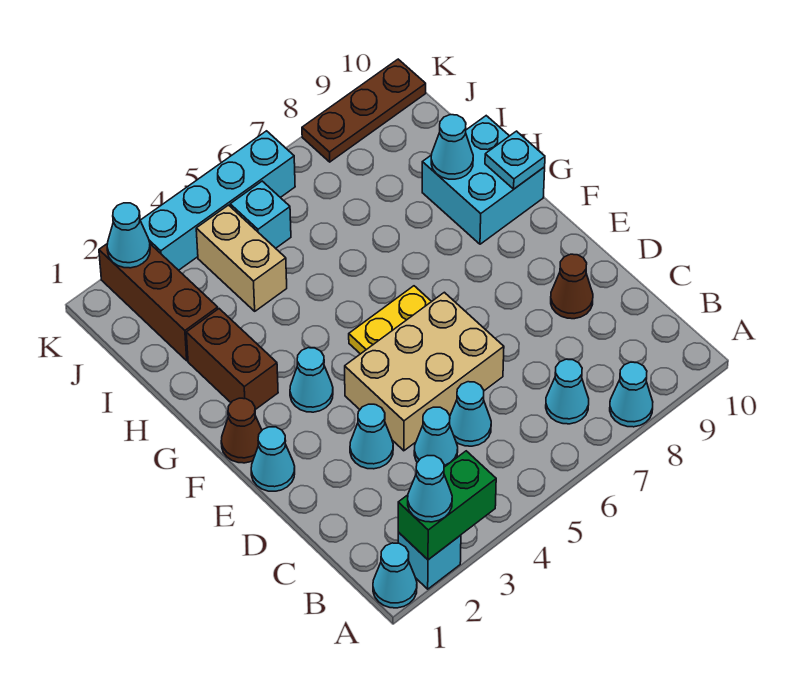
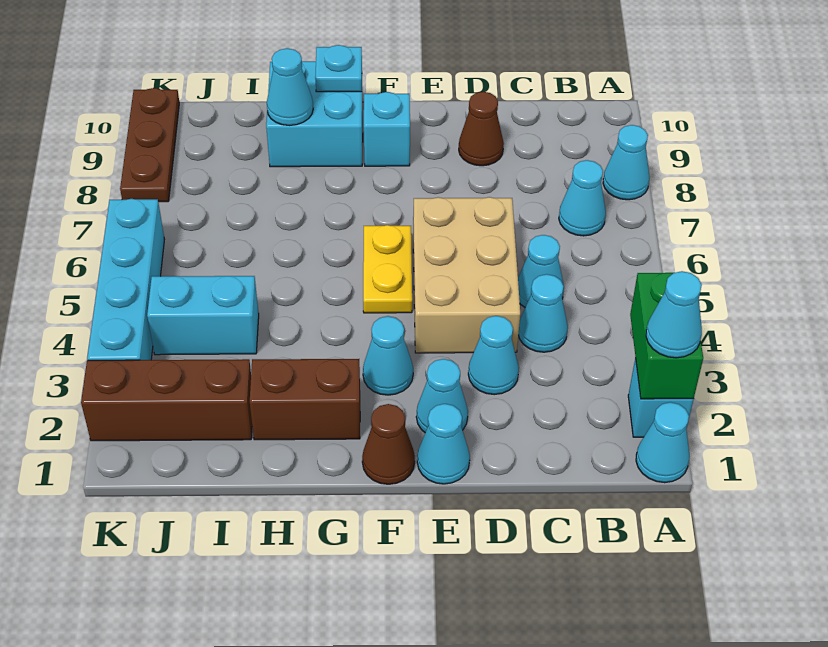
tan brick I4:J4 level 1 -> cyan brick I4:J4 level 1
cyan brick J5 level 1 -> cyan brick F9 level 1
cyan cone K2 level 2 -> cyan cone E2 level 1

